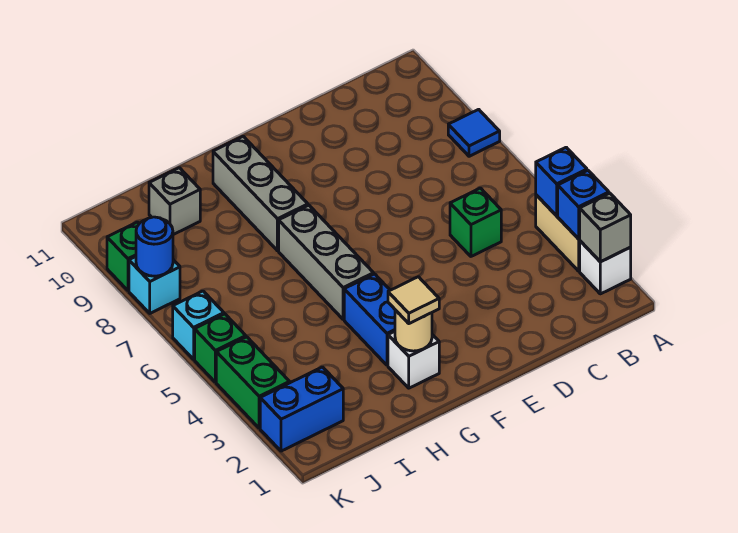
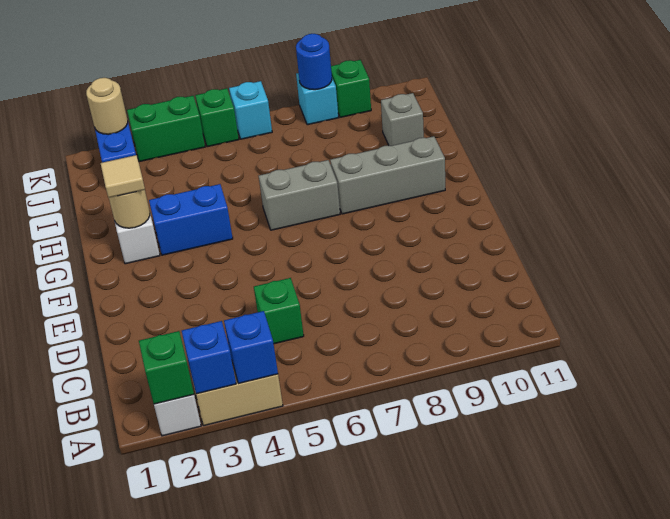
grey brick A2 level 2 -> green brick A2 level 2
blue tile A8 level 1 -> none
grey brick G5:G7 level 1 -> grey brick G6:G7 level 1
none -> tan round brick K2 level 2

